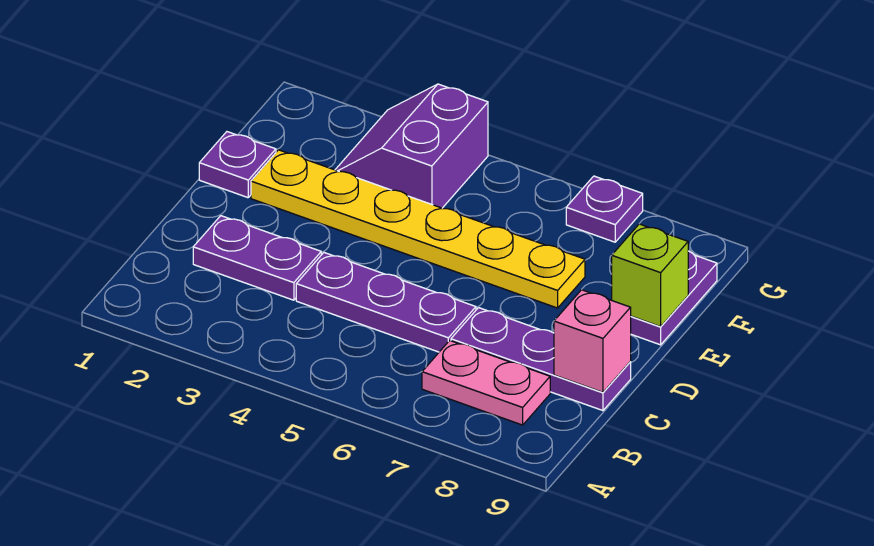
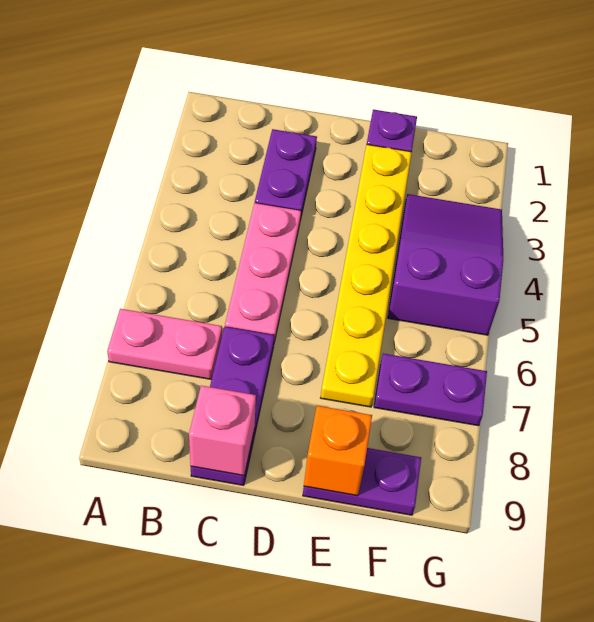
pink plate B7:B8 level 1 -> pink plate A7:B7 level 1
purple plate C4:C6 level 1 -> pink plate C4:C6 level 1
lime brick E9 level 2 -> orange brick E9 level 2
purple slope F3:G4 level 1 top 4 -> purple slope F3:G5 level 1 top 5
purple plate G7 level 1 -> purple plate F7:G7 level 1

